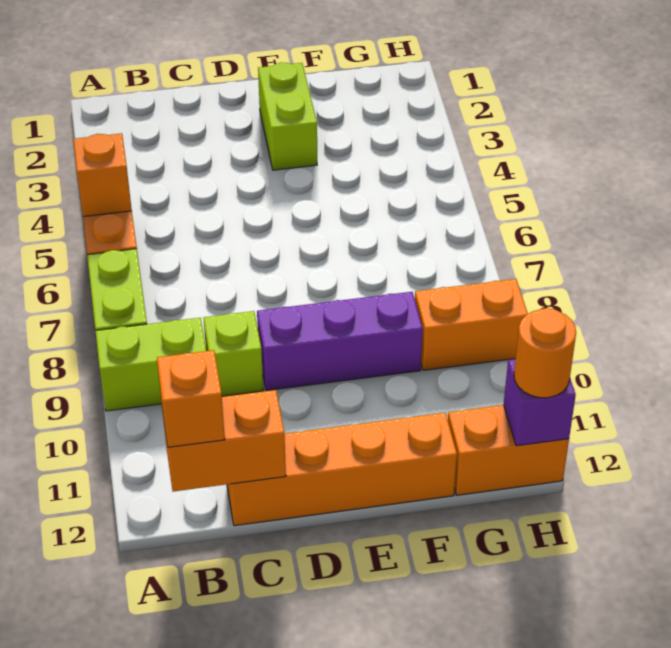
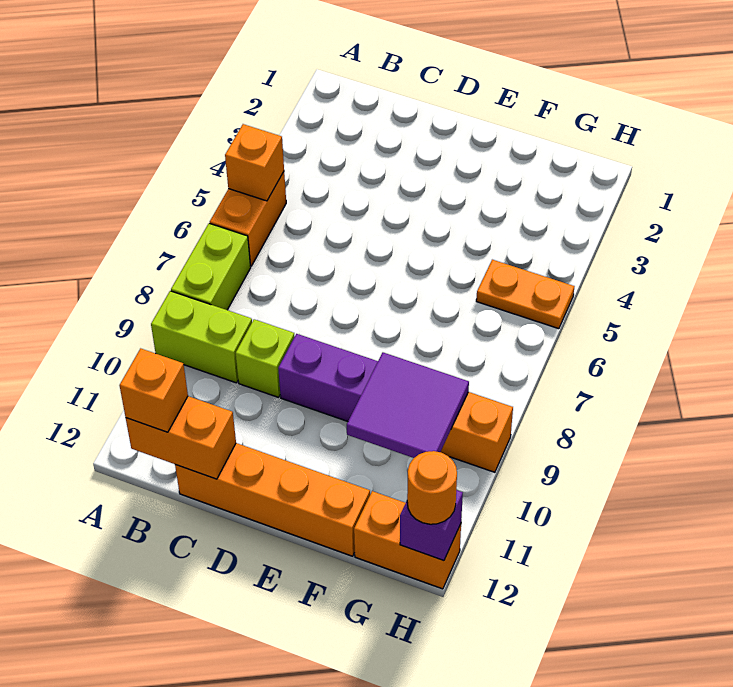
lime brick E2:E3 level 1 -> none
none -> purple tile F9:G10 level 2
none -> orange plate G5:H5 level 1

